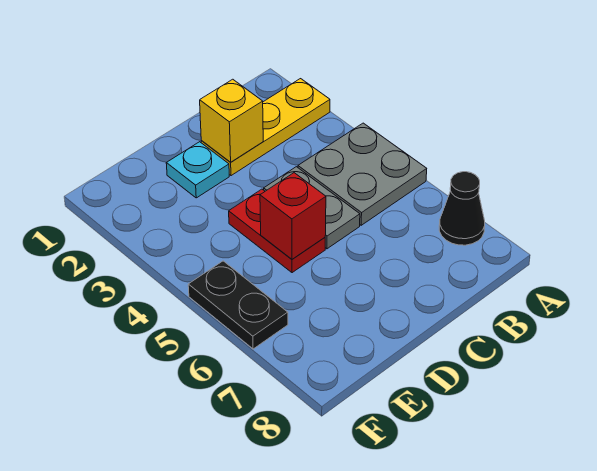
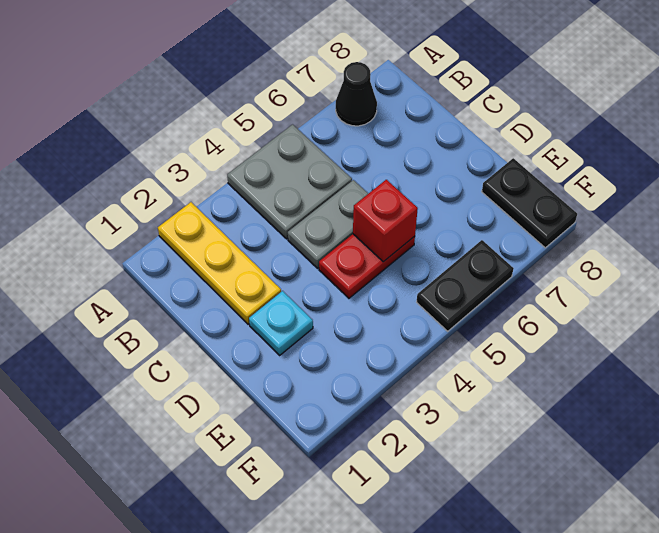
yellow brick C2 level 2 -> none
none -> black plate E8:F8 level 1

